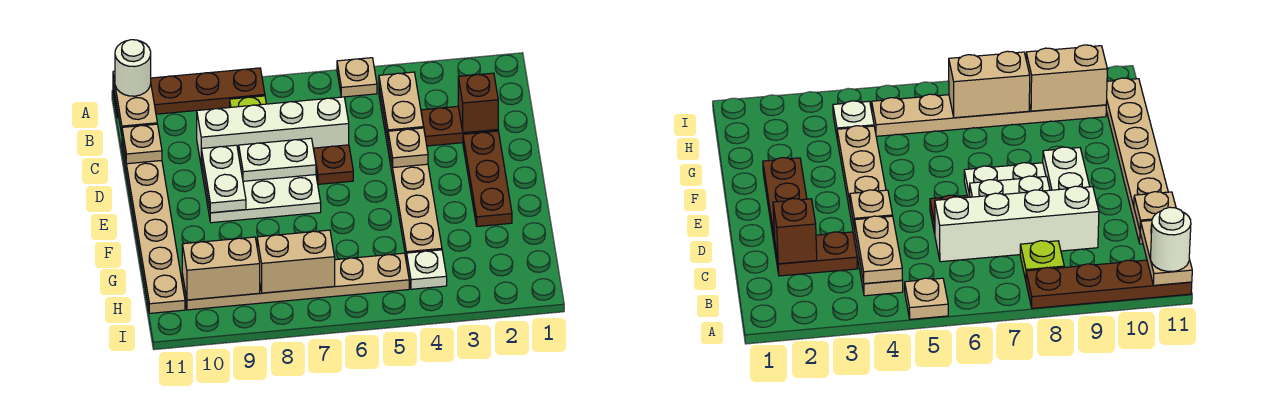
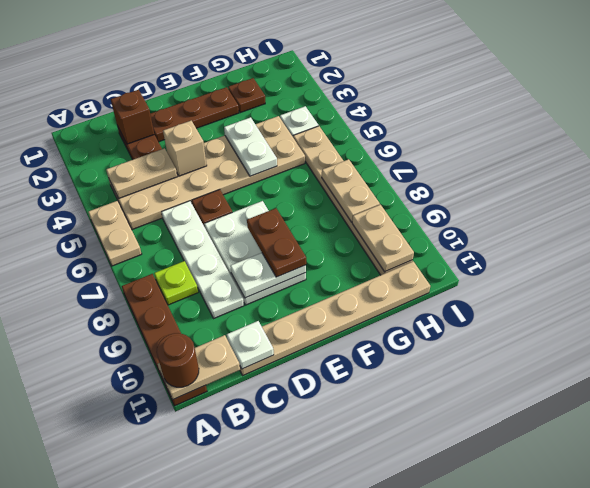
tan plate A5 level 1 -> tan plate A5:A6 level 1
white round brick A11 level 3 -> brown round brick A11 level 3
tan plate B4:G4 level 1 -> tan plate B4:G5 level 1
white brick C6:C9 level 1 -> white plate C6:C9 level 1
tan plate C11 level 2 -> white plate C11 level 2
tan plate D4 level 2 -> tan brick D4 level 2
white plate D7:D8 level 2 -> white plate F4:F5 level 2
none -> brown plate E8:E9 level 3
none -> brown plate G2 level 1
tan brick H7:H8 level 2 -> tan plate H7:H8 level 2
tan brick H9:H10 level 2 -> tan plate H9:H10 level 2

